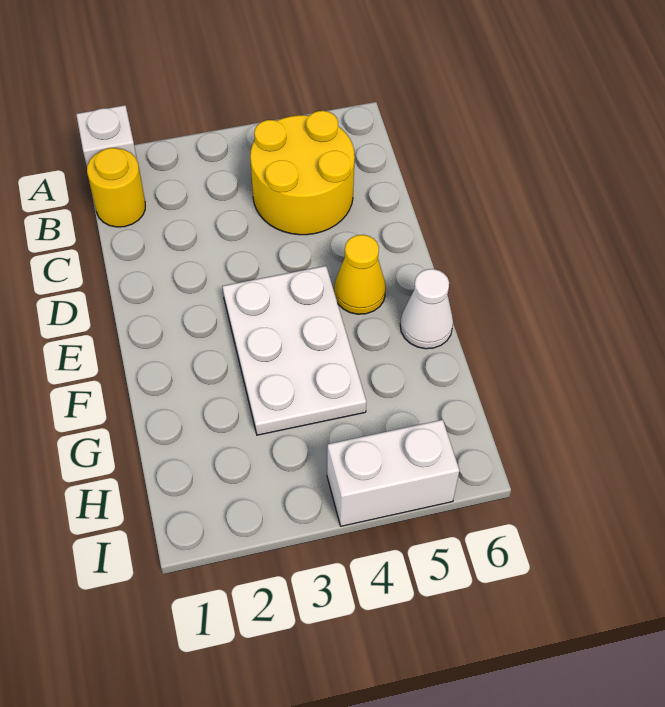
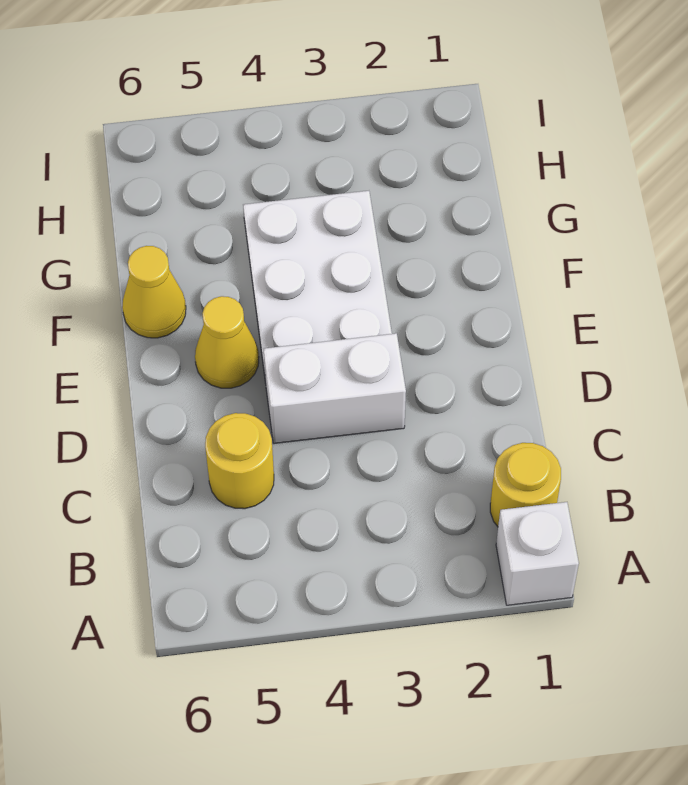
yellow round brick B4:C5 level 1 -> yellow round brick C5 level 1
white cone F6 level 1 -> yellow cone F6 level 1
white brick I4:I5 level 1 -> white brick D3:D4 level 1

